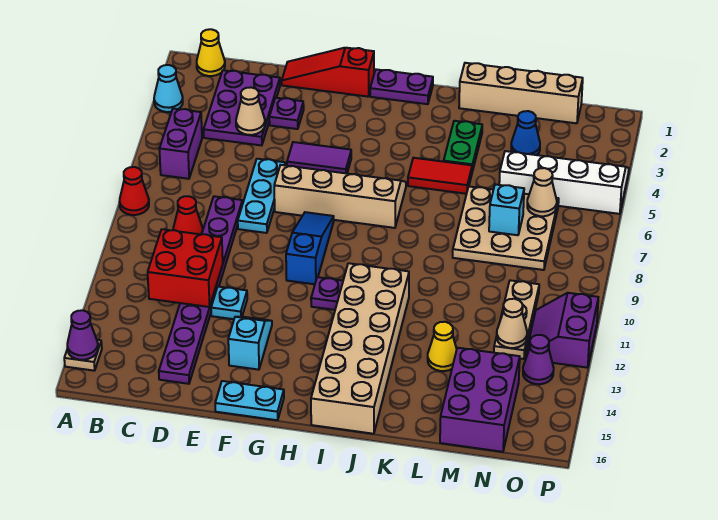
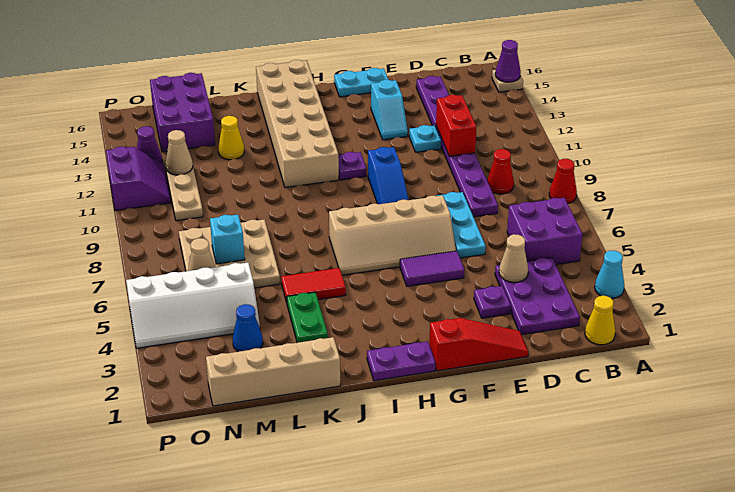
purple brick B5:B6 level 1 -> purple brick B5:C6 level 1
red brick C11:D12 level 2 -> red brick D11:D12 level 2

